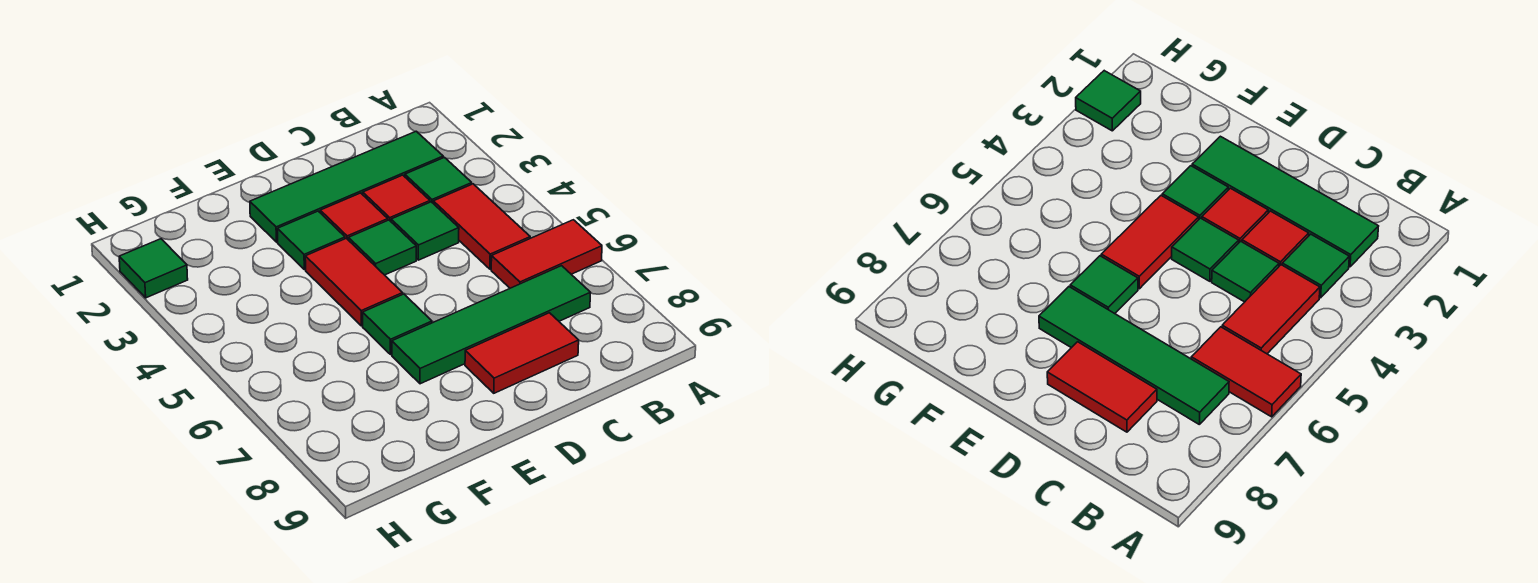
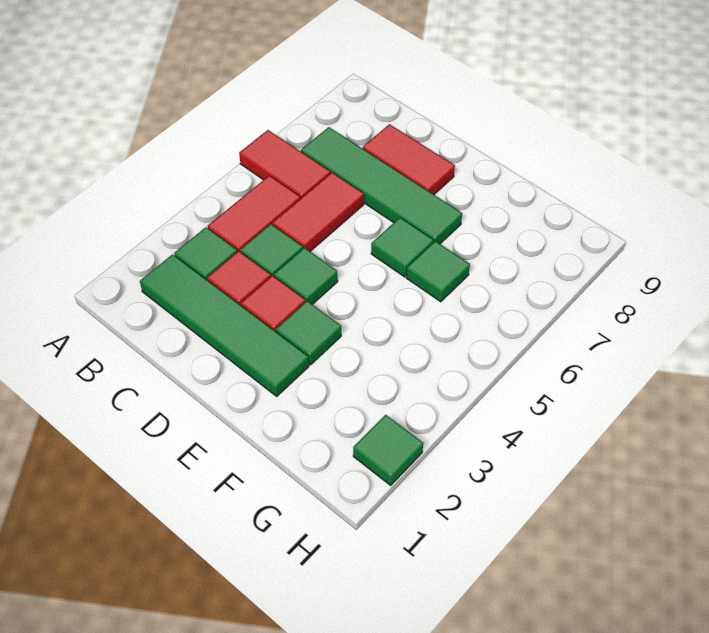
red tile E4:E5 level 1 -> red tile C5:C6 level 1
none -> green tile F6 level 1

